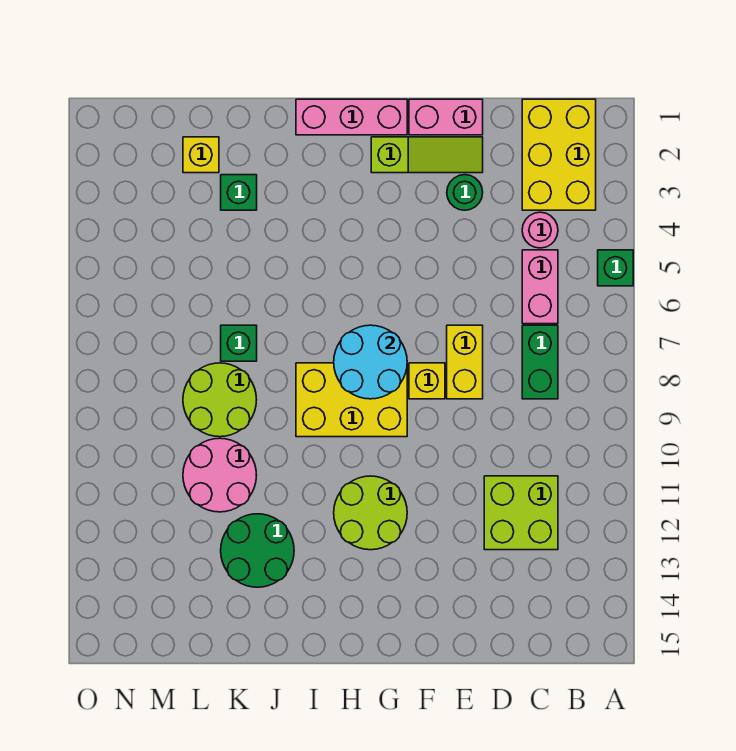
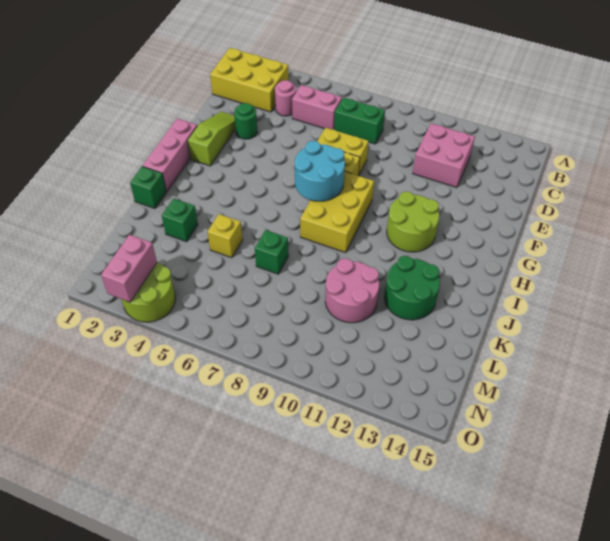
green brick A5 level 1 -> green brick J1 level 1
lime brick C11:D12 level 1 -> pink brick C11:D12 level 1
pink brick E1:F1 level 1 -> pink brick N3:O3 level 2
lime round brick K8:L9 level 1 -> lime round brick N3:O4 level 1
yellow brick L2 level 1 -> yellow brick K5 level 1

